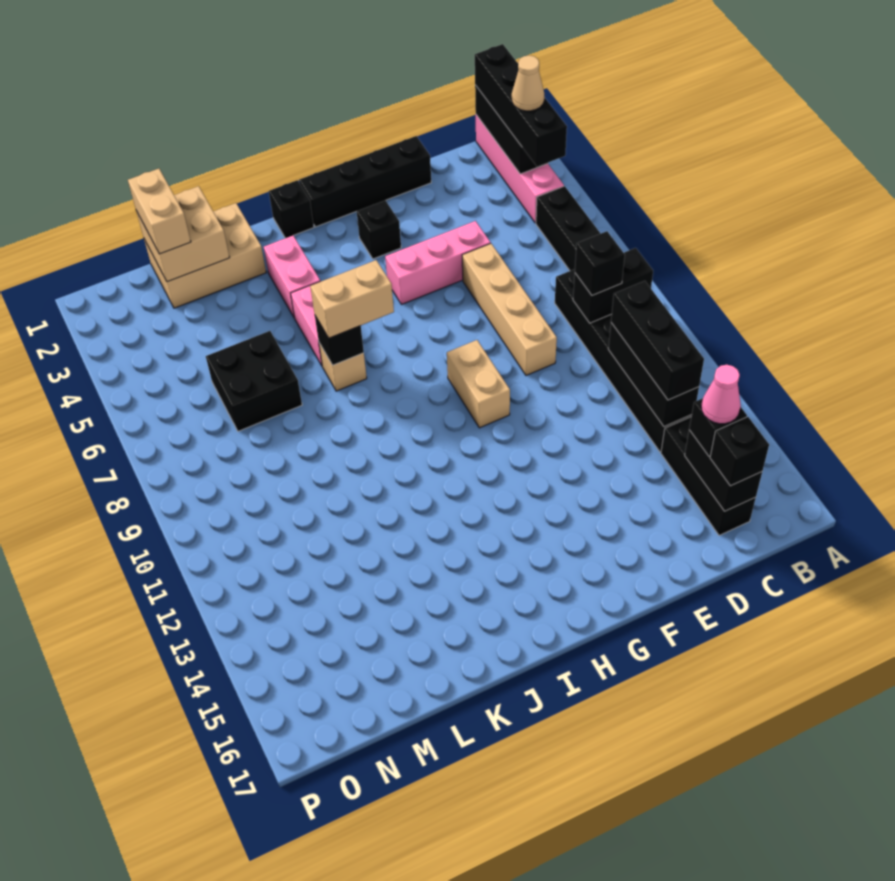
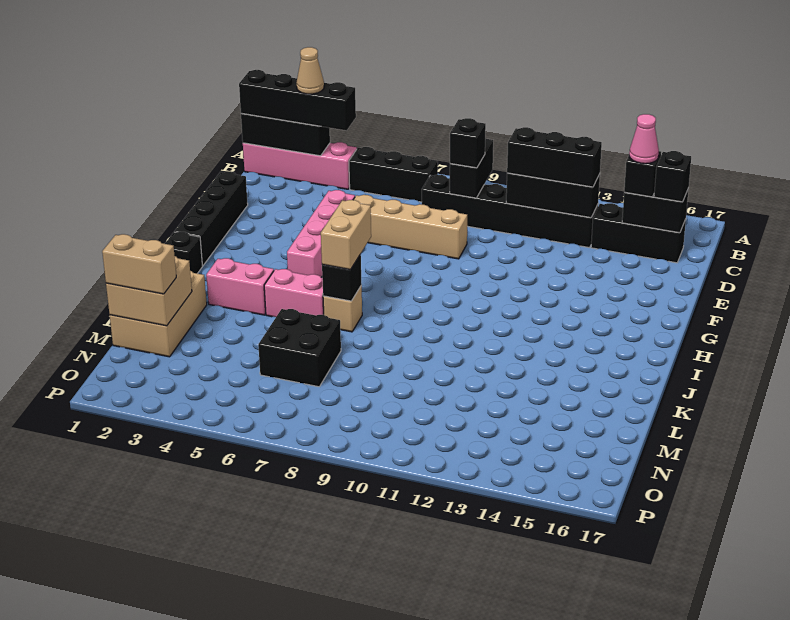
pink brick E5:G5 level 1 -> pink brick E5:H5 level 1
black brick G3 level 1 -> none
tan brick G9:G10 level 1 -> none

